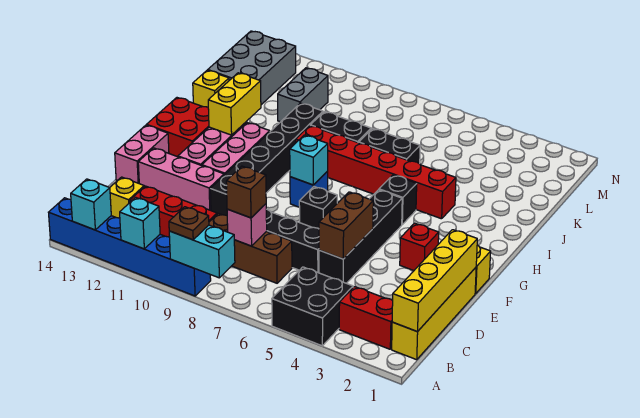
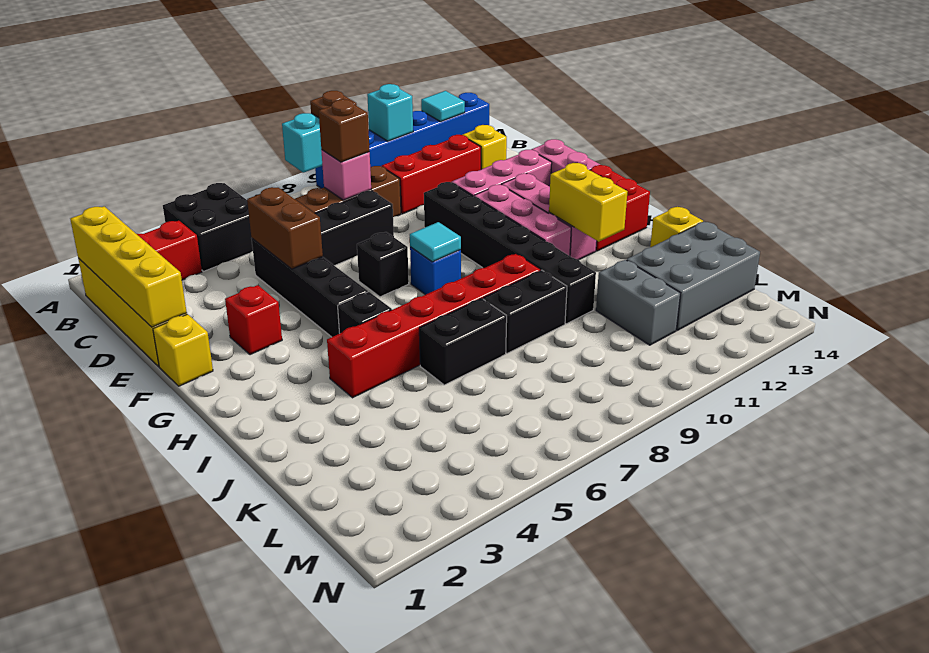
cyan brick A13 level 2 -> cyan tile A13 level 2
cyan brick G8 level 2 -> cyan tile G8 level 2
grey brick K13:M14 level 1 -> grey brick K12:L14 level 1

